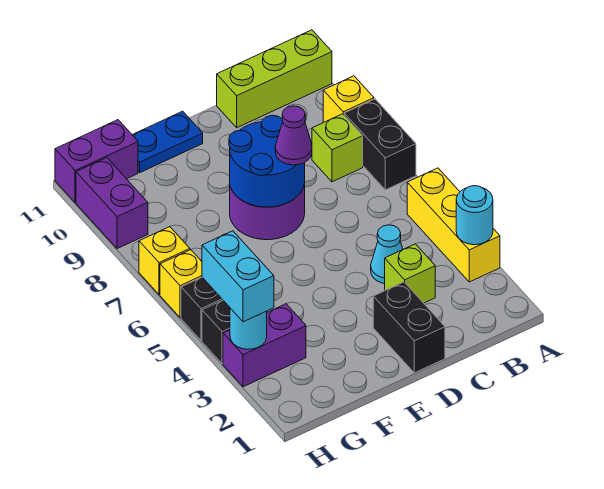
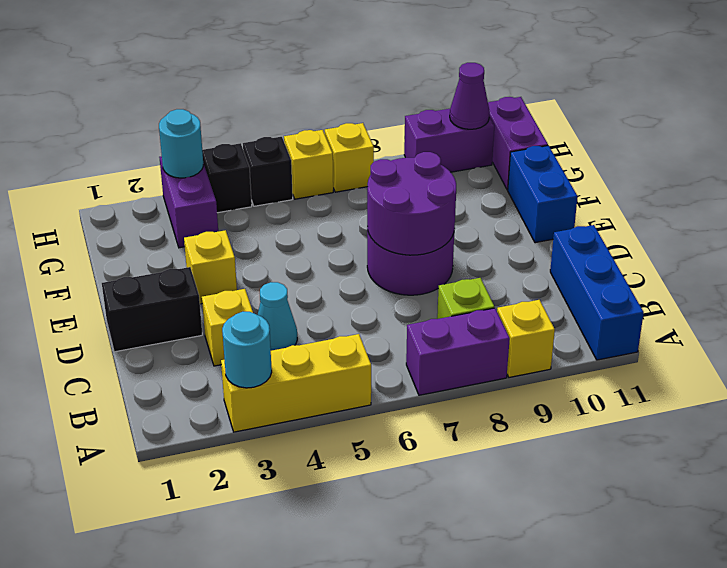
black brick A7:A8 level 1 -> purple brick A7:A8 level 1
lime brick A11:C11 level 1 -> blue brick A11:C11 level 1
lime brick C3 level 1 -> yellow brick C3 level 1
blue round brick D7:E8 level 2 -> purple round brick D7:E8 level 2
purple cone D7 level 3 -> purple cone H10 level 2
none -> yellow brick E3 level 1
blue plate E11:F11 level 1 -> blue brick E11:F11 level 1
cyan brick H3:H4 level 3 -> none

